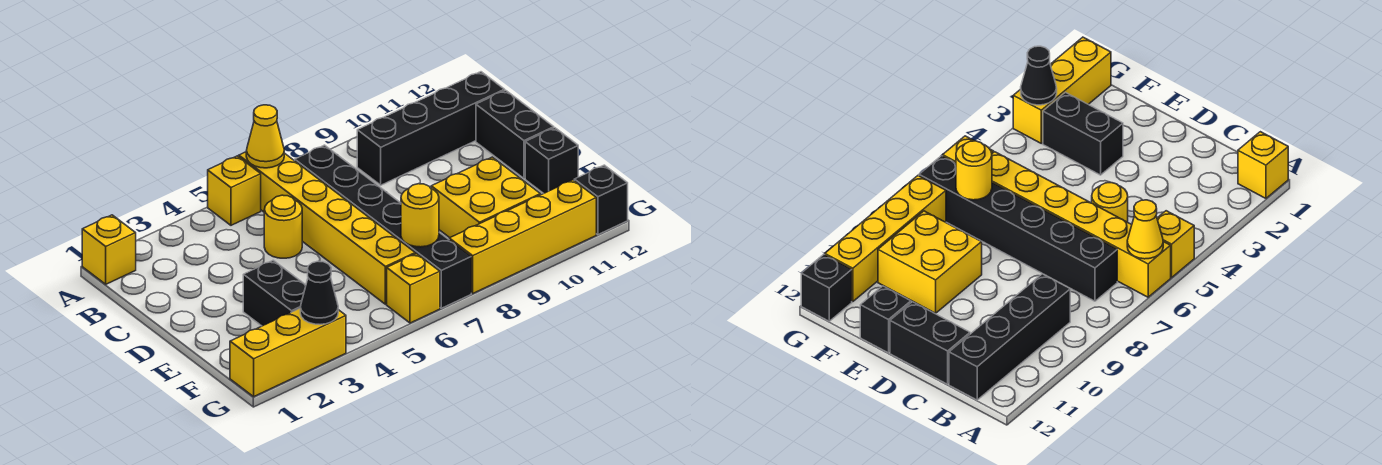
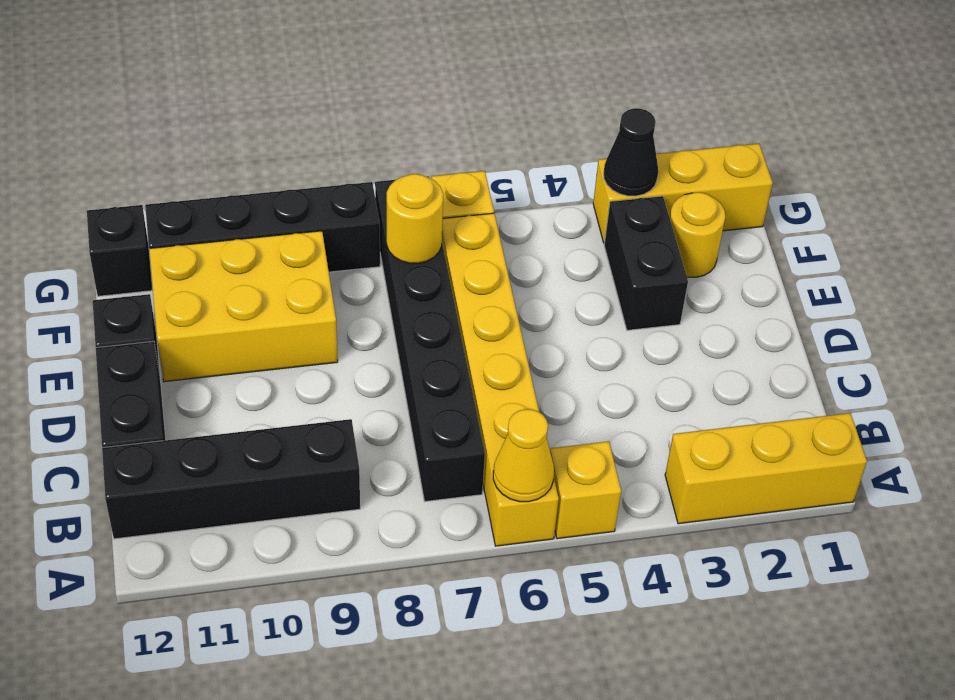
yellow brick A1 level 1 -> yellow brick A1:A3 level 1
yellow round brick C5 level 1 -> yellow round brick F2 level 1
yellow brick E9:F10 level 1 -> yellow brick E9:F11 level 1
yellow brick G8:G11 level 1 -> black brick G8:G11 level 1

